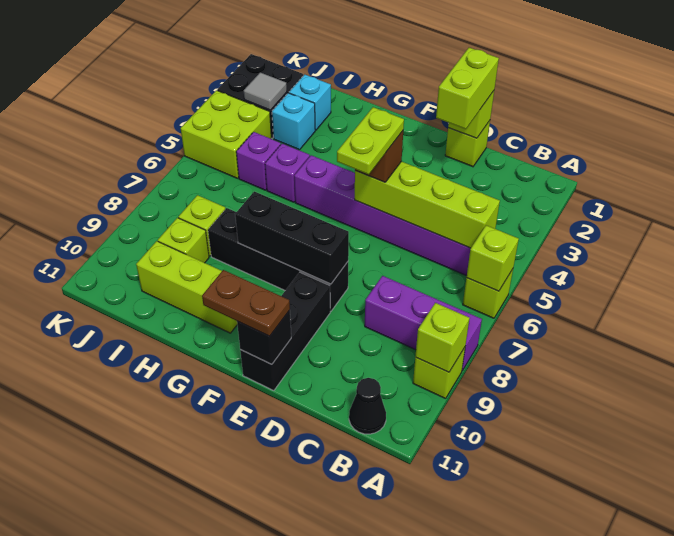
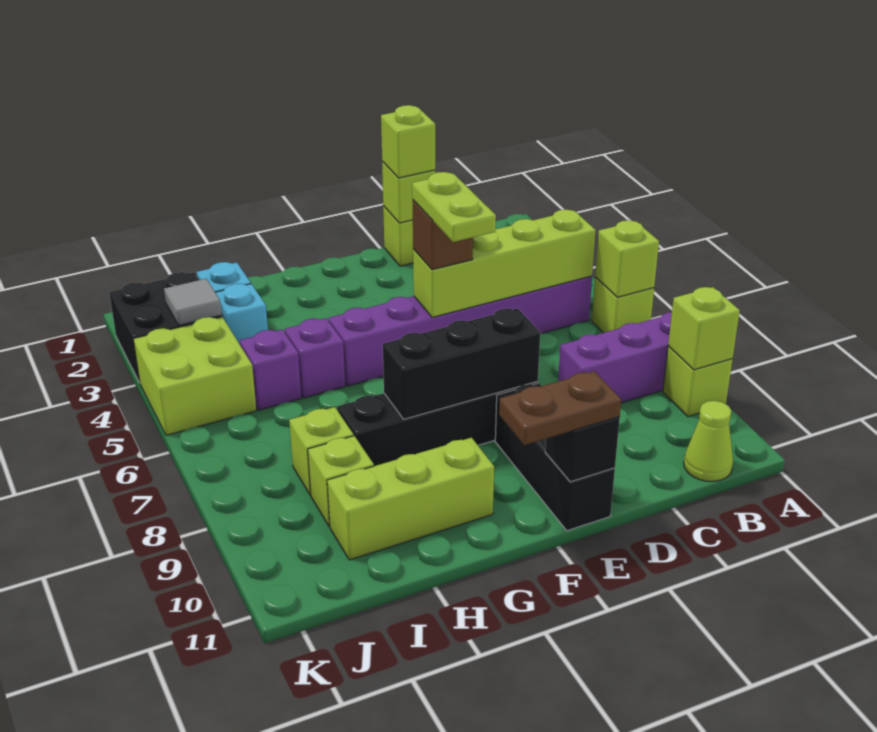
black cone B11 level 1 -> lime cone B11 level 1
lime brick D1:D2 level 3 -> lime brick D1 level 3

